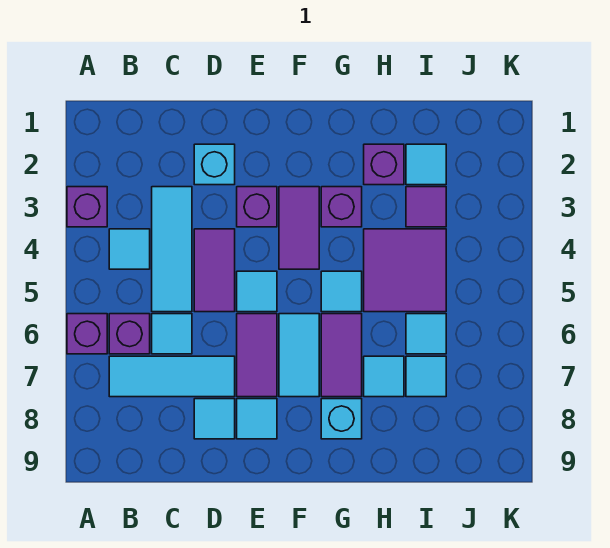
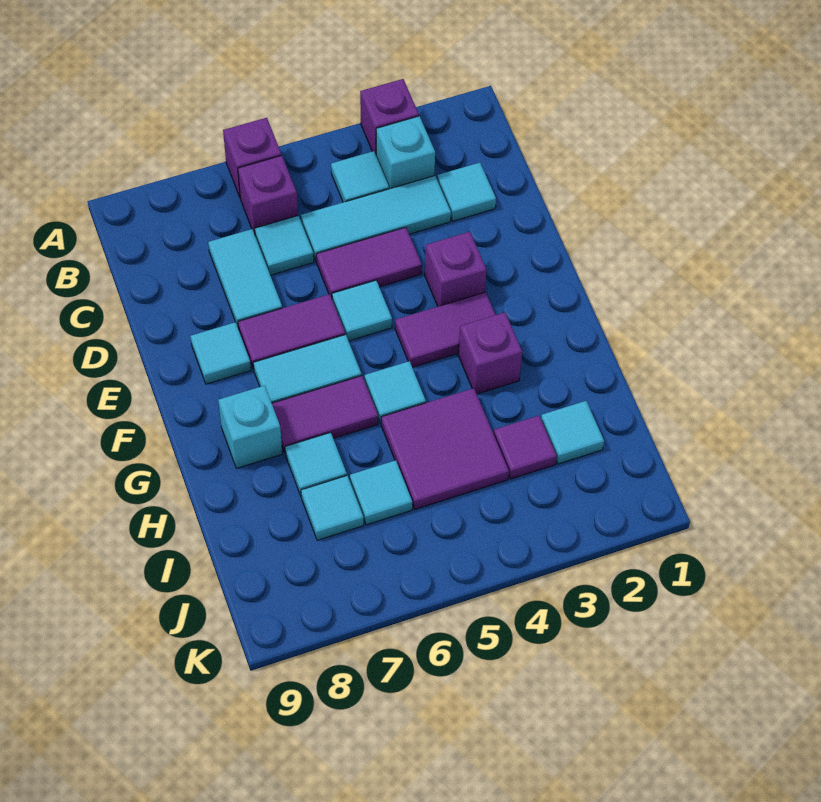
cyan tile B7:D7 level 1 -> cyan tile C7:D7 level 1
cyan brick D2 level 1 -> cyan brick B3 level 1
cyan tile D8 level 1 -> cyan tile C2 level 1
purple brick H2 level 1 -> none

